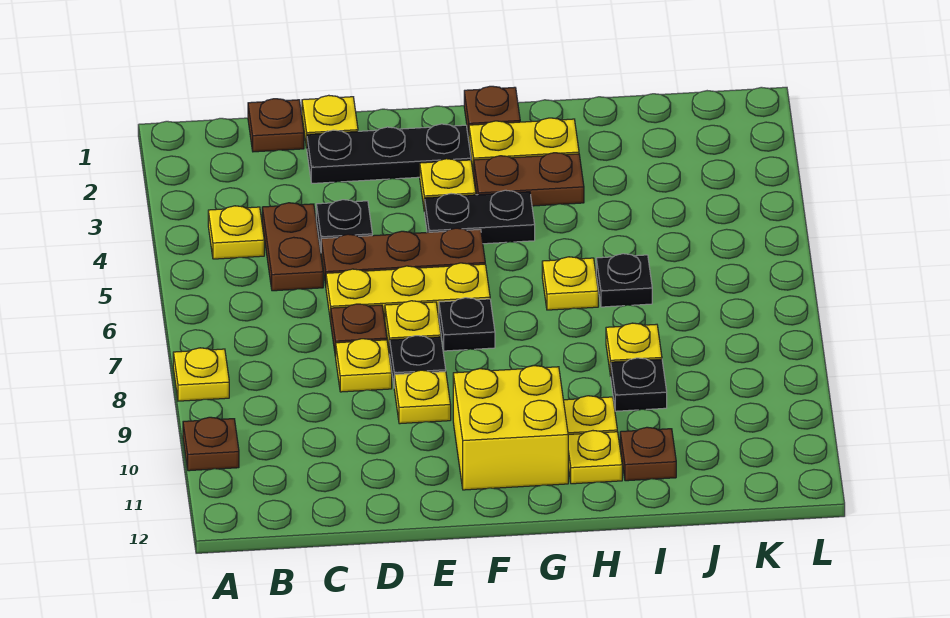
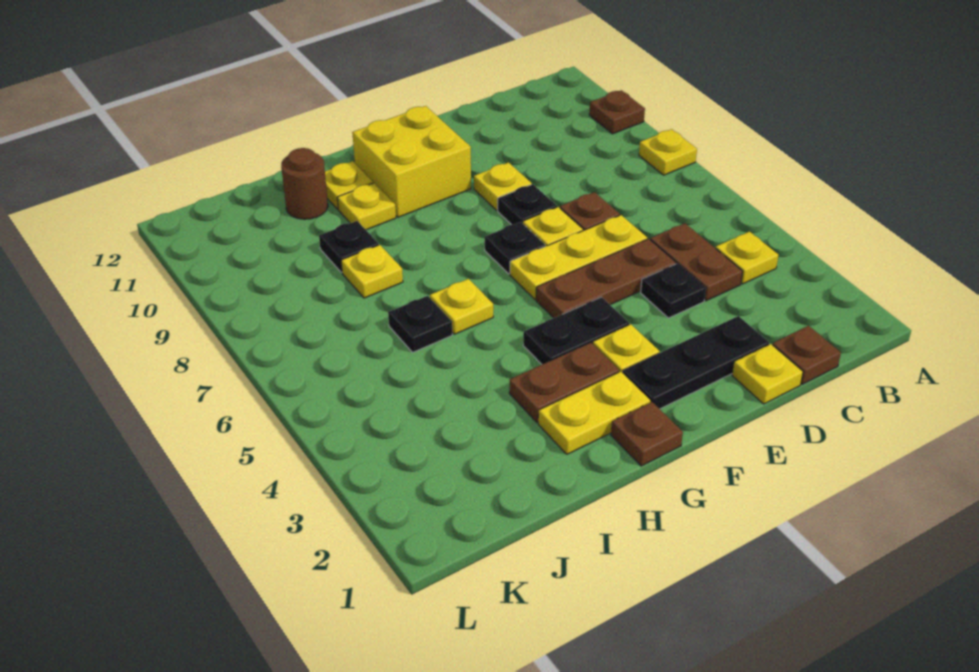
yellow plate D8 level 1 -> none
brown plate I11 level 1 -> brown round brick I11 level 1

